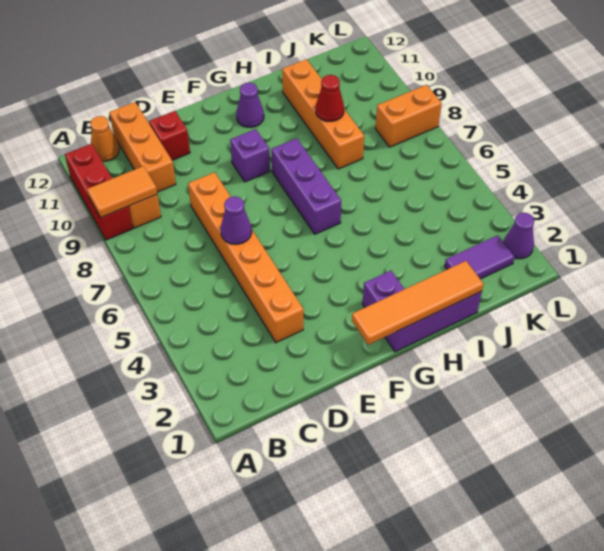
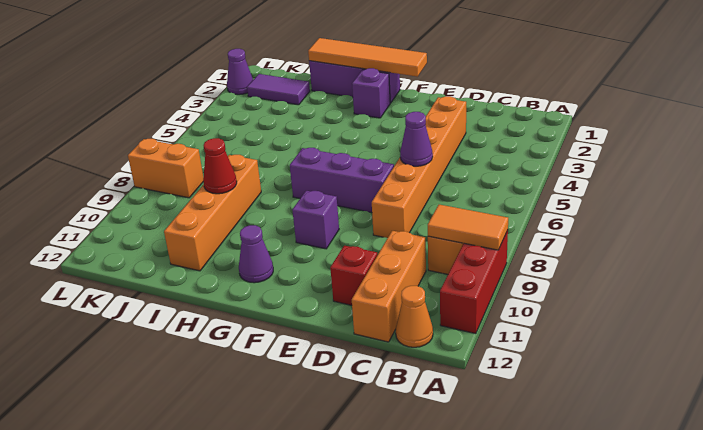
purple brick G6:G8 level 1 -> purple brick E7:G7 level 1

